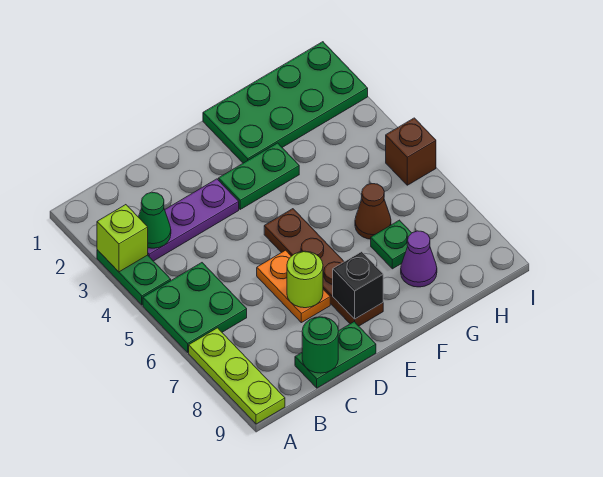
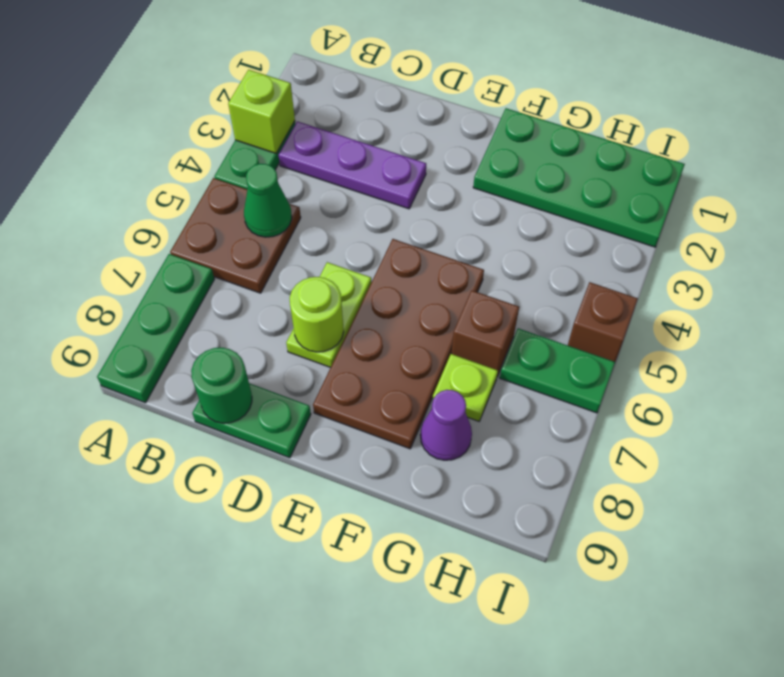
green plate A5:B6 level 1 -> brown plate A5:B6 level 1
lime plate A7:A9 level 1 -> green plate A7:A9 level 1
green cone B3 level 2 -> green cone B5 level 2
orange plate D6:D7 level 1 -> lime plate D6:D7 level 1
green plate E3:F3 level 1 -> green plate H6:I6 level 1
brown plate E5:E8 level 1 -> brown plate E5:F8 level 1
black brick E8 level 2 -> none
brown cone G6 level 1 -> brown brick G6 level 1
green plate G7 level 1 -> lime plate G7 level 1

